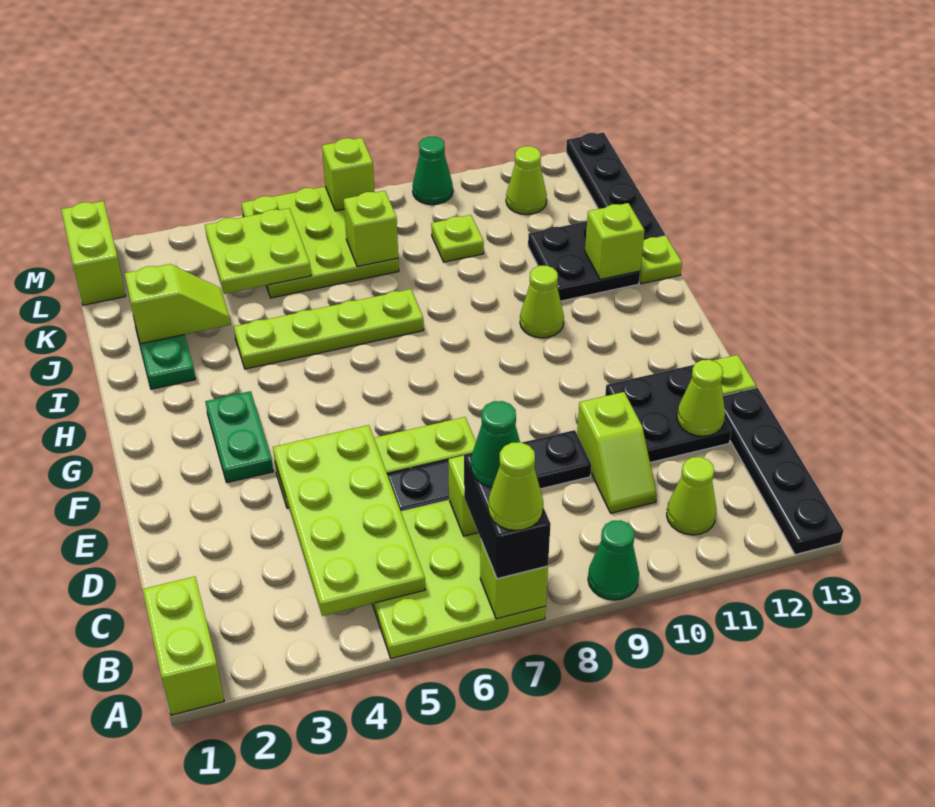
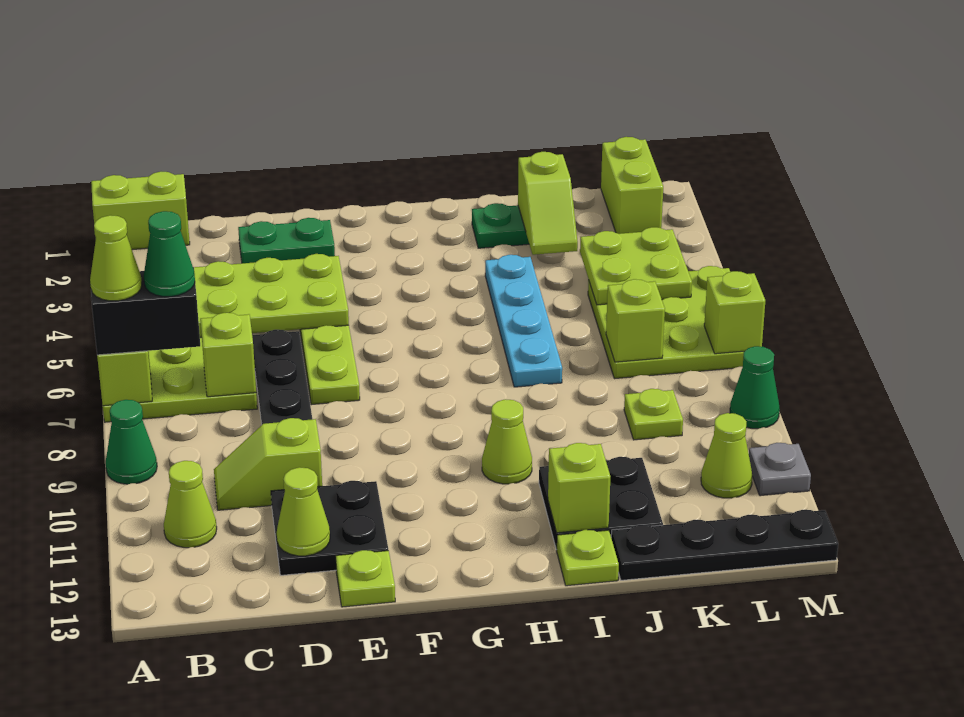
black plate A13:D13 level 1 -> none
green plate F3:G3 level 1 -> green plate D2:E2 level 1
lime plate I4:I7 level 1 -> cyan plate I4:I7 level 1
lime brick L1:M1 level 1 -> lime brick L1:L2 level 1
none -> grey plate M11 level 1

